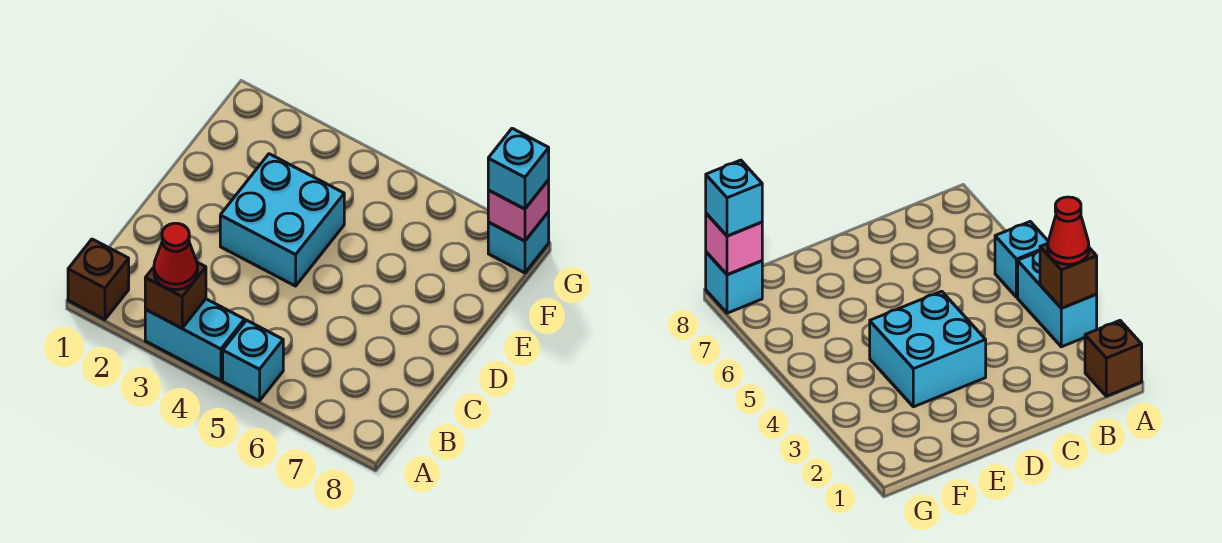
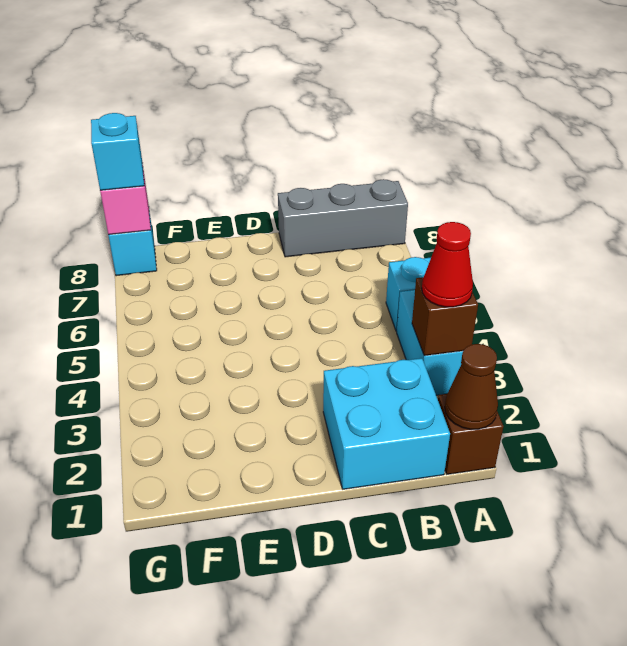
none -> brown cone A1 level 2
none -> grey brick A8:C8 level 1
cyan brick D3:E4 level 1 -> cyan brick B1:C2 level 1

